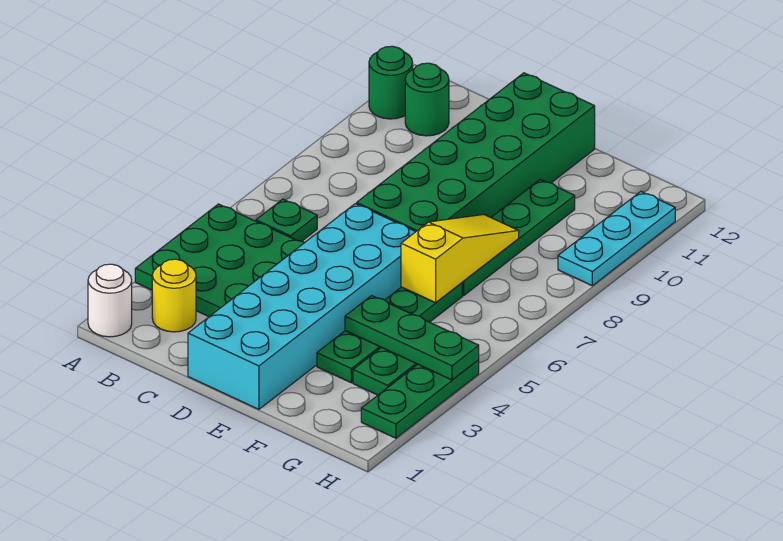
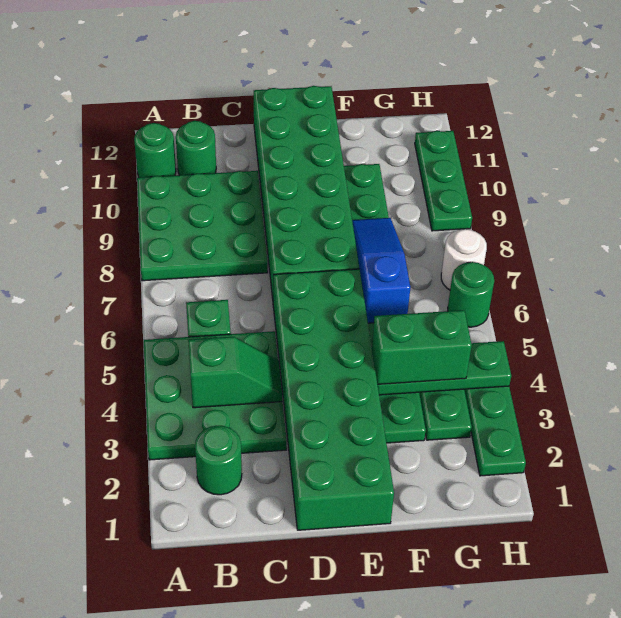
white round brick A1 level 1 -> white round brick H7 level 1
none -> green plate A8:C10 level 1
yellow round brick B2 level 1 -> green round brick B2 level 1
none -> green slope B4:C4 level 2 top B
cyan brick D1:E6 level 1 -> green brick D1:E6 level 1
none -> green brick F4:G4 level 3
yellow slope F6:F8 level 2 top 6 -> blue slope F6:F8 level 2 top 6
none -> green round brick H6 level 1
cyan plate H9:H11 level 1 -> green plate H9:H11 level 1

